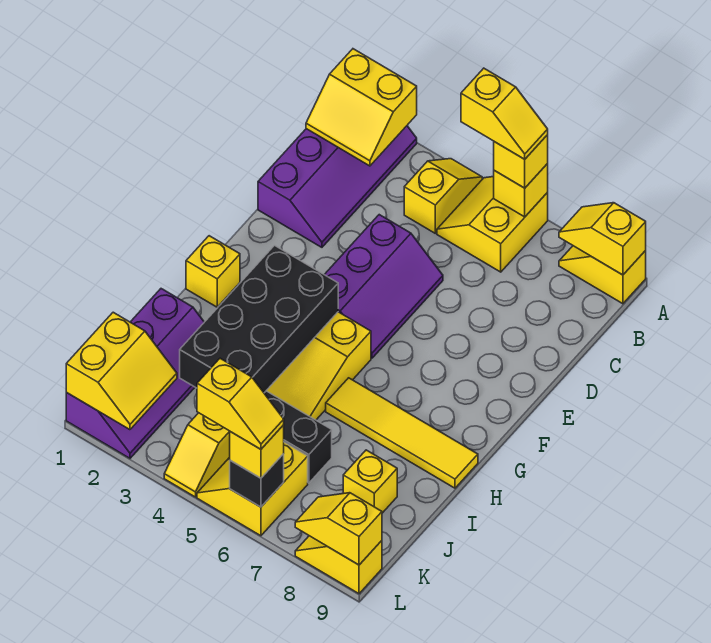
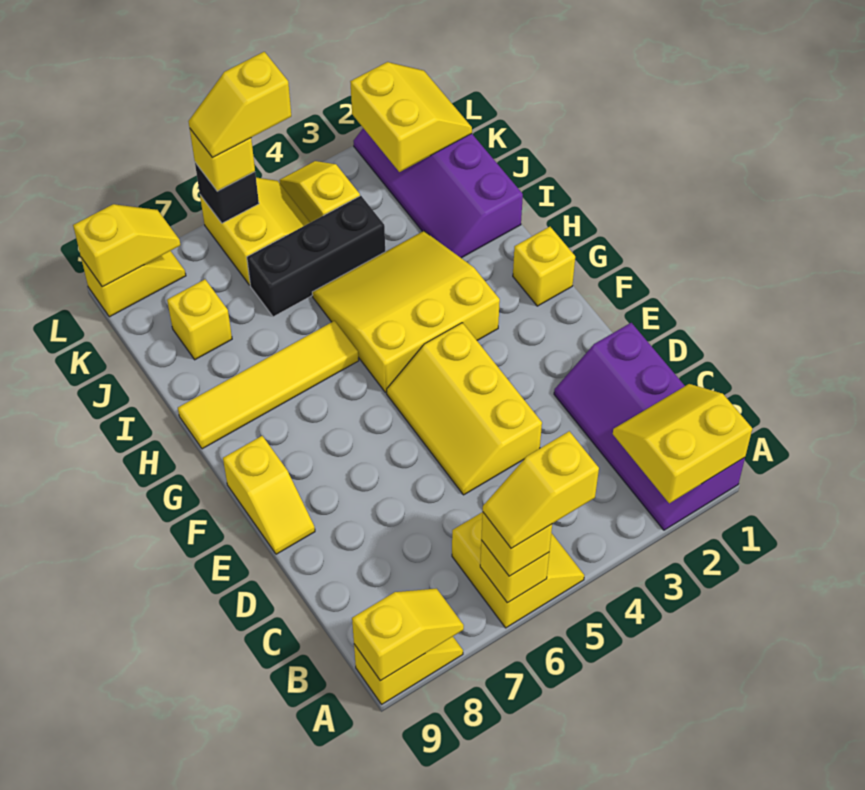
yellow slope A4:B4 level 1 top B -> yellow slope E9:F9 level 1 top F
purple slope D4:F5 level 1 top 4 -> yellow slope D4:F5 level 1 top 4
black brick G3:J4 level 2 -> none
yellow slope K1:L2 level 2 top 1 -> yellow slope K1:L2 level 2 top 2

